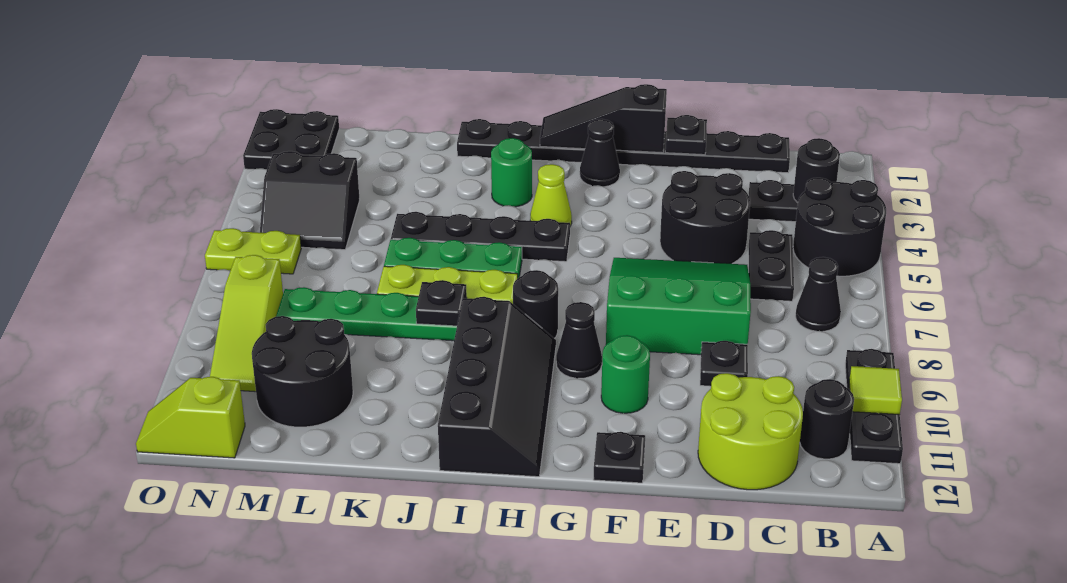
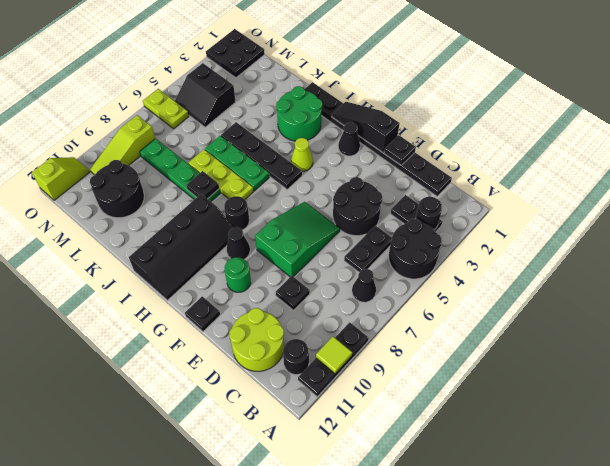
green slope D6:F8 level 1 top 8 -> green slope E6:F8 level 1 top 8
green round brick I3 level 1 -> green round brick I2:J3 level 1
lime slope N12:O12 level 1 top N -> lime slope O11:O12 level 1 top 12

